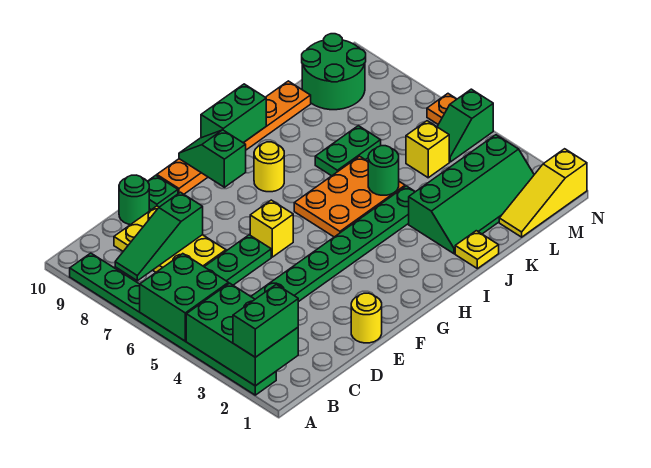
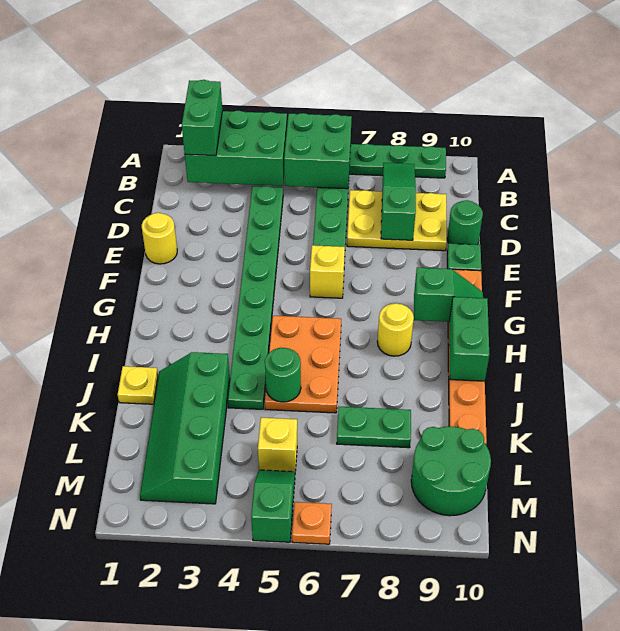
green plate J7:K7 level 1 -> green plate K7:K8 level 1
yellow slope L1:N1 level 1 top N -> none

